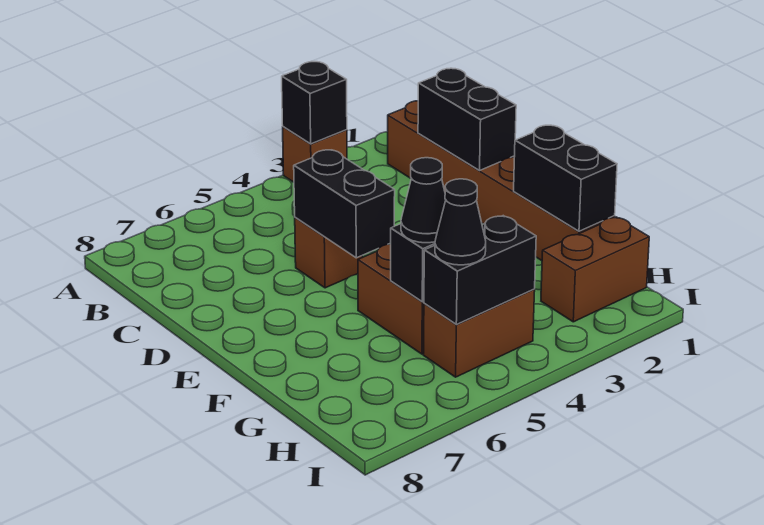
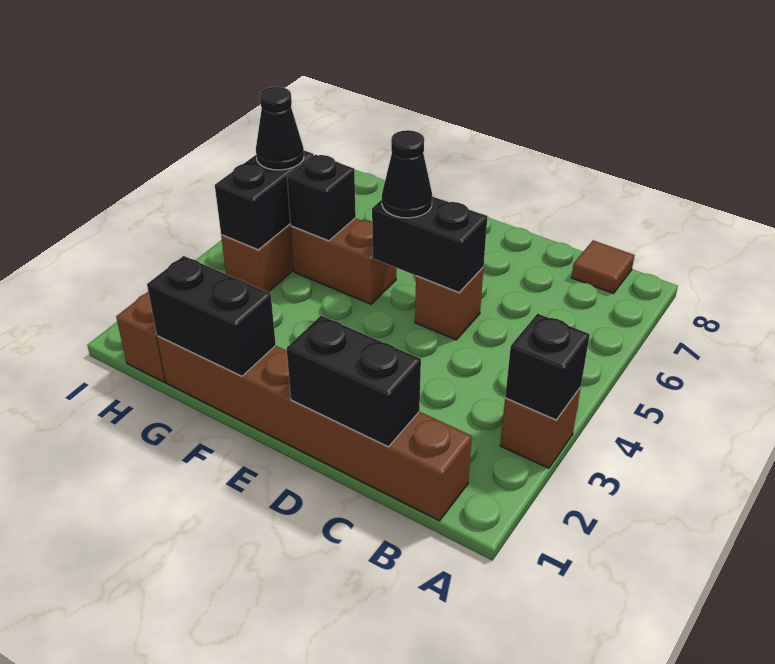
none -> brown tile B8 level 1
black cone G5 level 3 -> black cone E5 level 3

